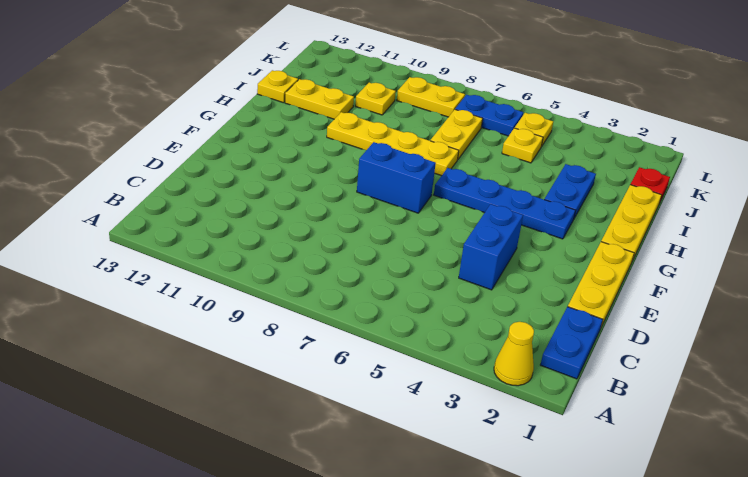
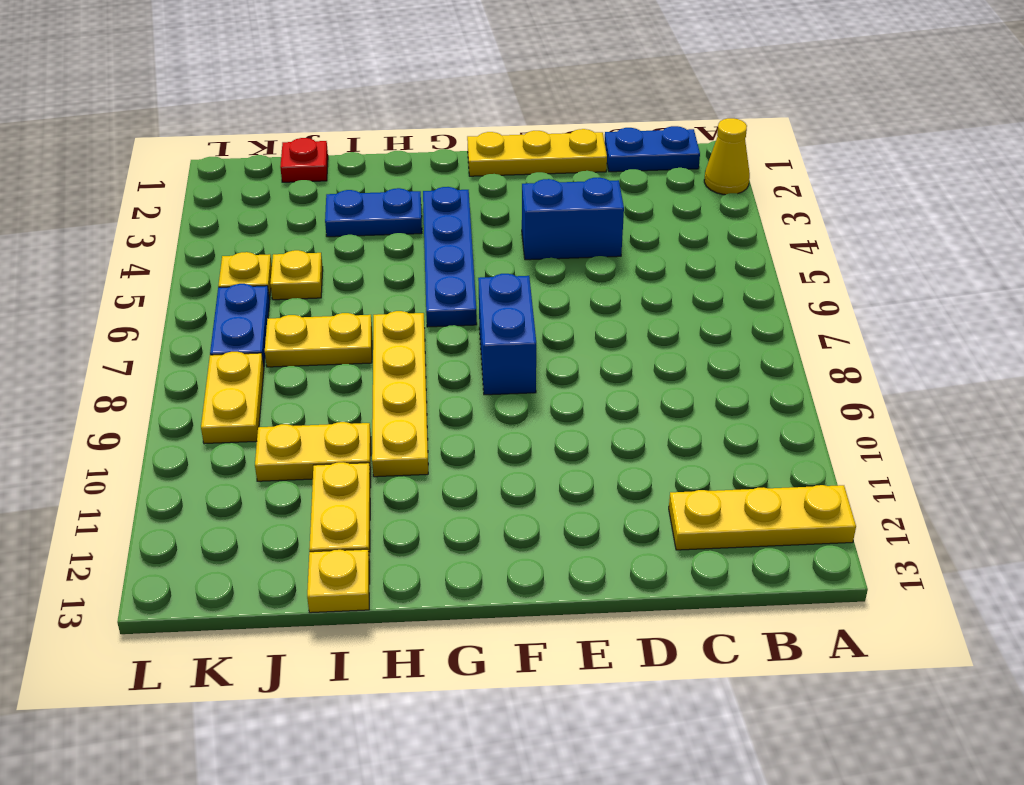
yellow plate G1:I1 level 1 -> yellow plate A12:C12 level 1
yellow plate J10 level 1 -> yellow plate I10:J10 level 1

